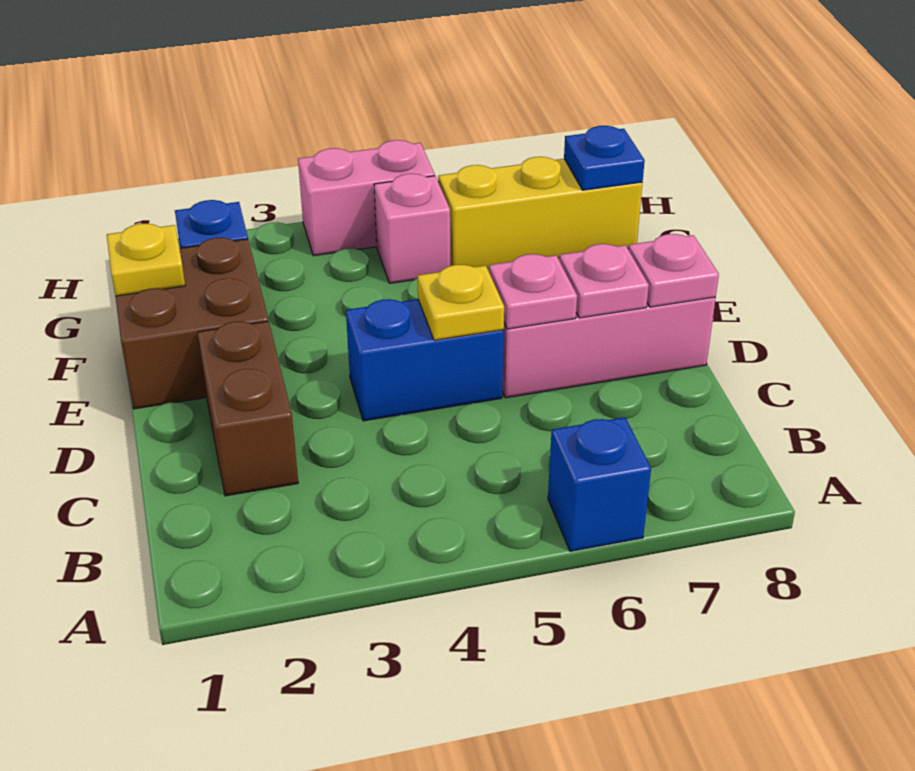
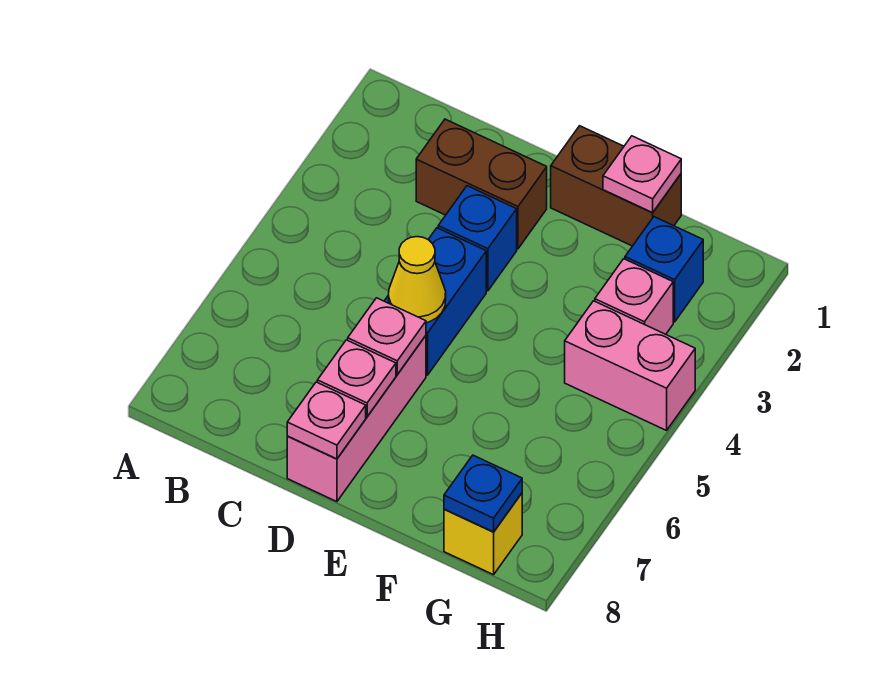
blue brick A6 level 1 -> blue brick D3 level 1
yellow plate D5 level 2 -> yellow cone D5 level 2
brown brick E1:F2 level 1 -> brown brick E1:F1 level 1
yellow plate F1 level 2 -> pink plate F1 level 2
pink brick G5 level 1 -> pink brick G3 level 1
yellow brick G6:G8 level 1 -> yellow brick G8 level 1
pink brick H4:H5 level 1 -> pink brick G4:H4 level 1

